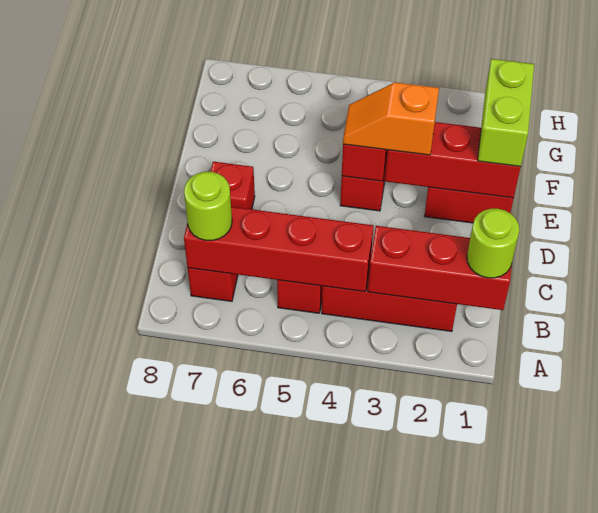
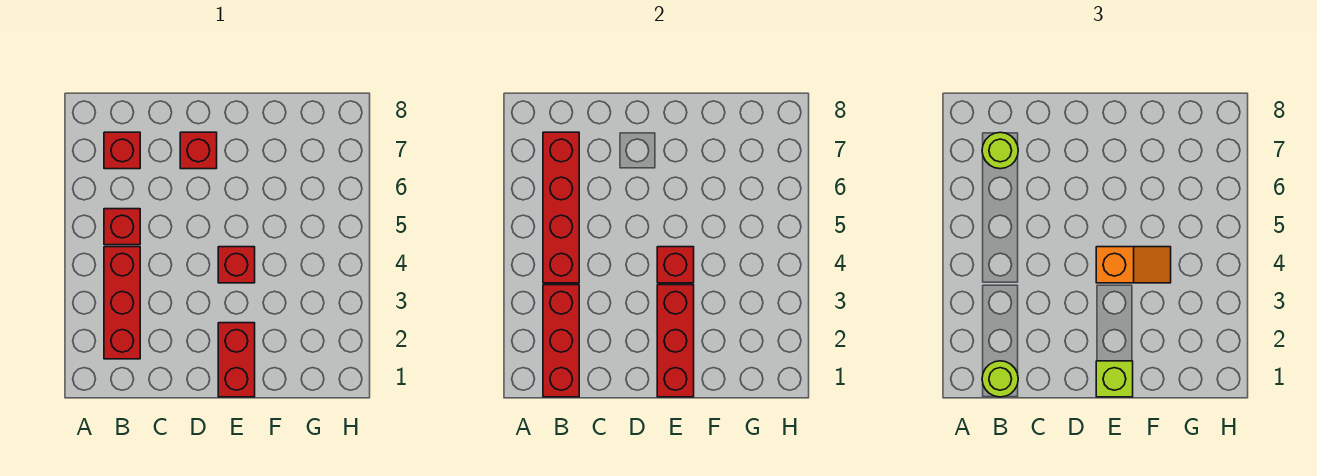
lime brick E1:F1 level 3 -> lime brick E1 level 3
orange slope E3:E4 level 3 top 3 -> orange slope E4:F4 level 3 top E

